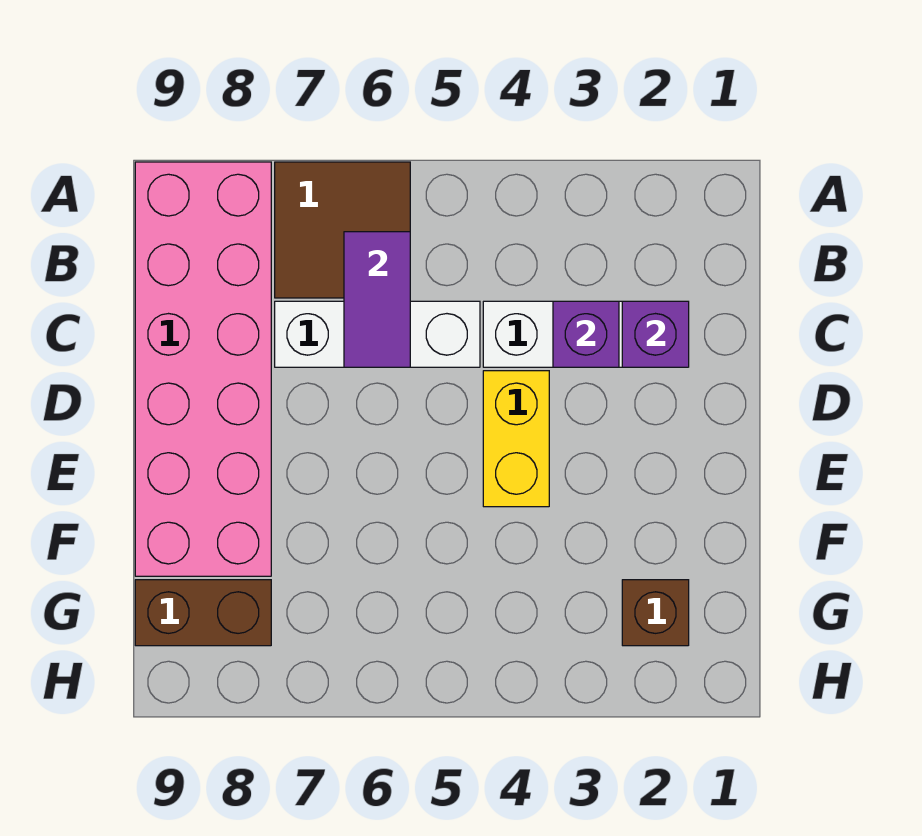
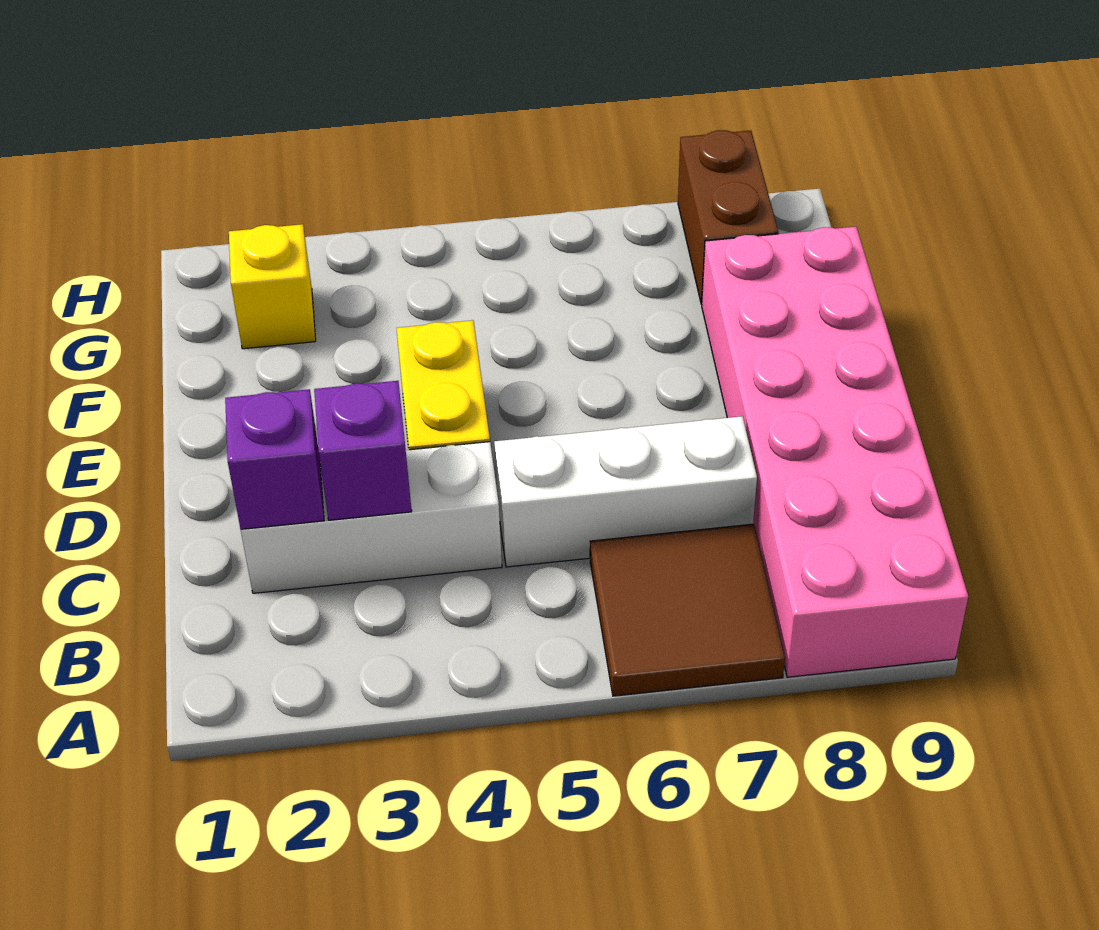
purple tile B6:C6 level 2 -> none
brown brick G2 level 1 -> yellow brick G2 level 1
brown brick G8:G9 level 1 -> brown brick G8:H8 level 1

